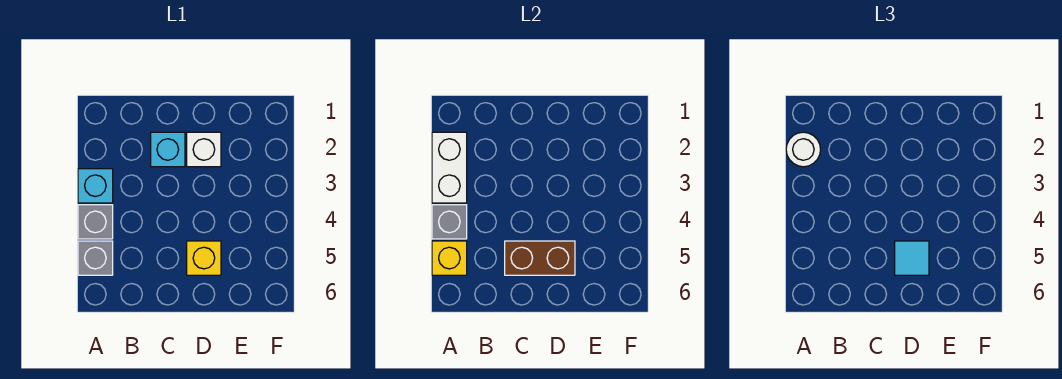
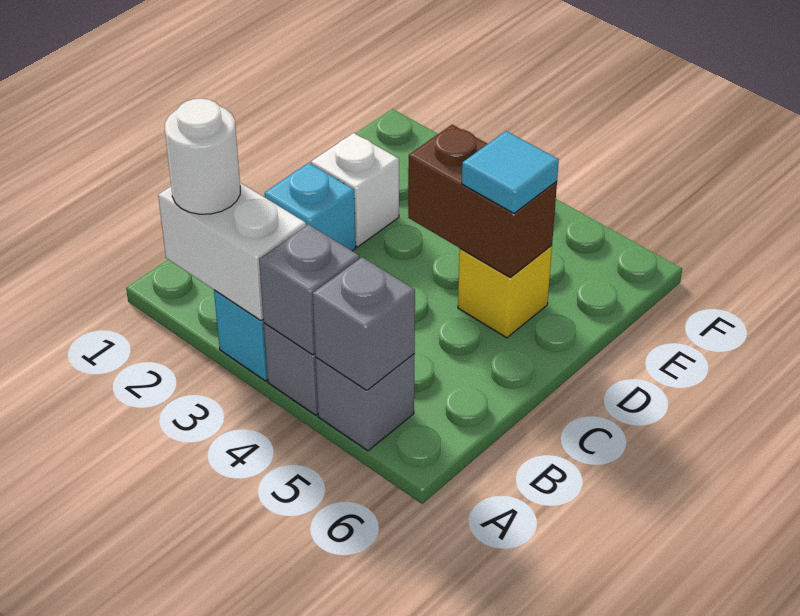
yellow brick A5 level 2 -> grey brick A5 level 2
brown brick C5:D5 level 2 -> brown brick D4:D5 level 2

